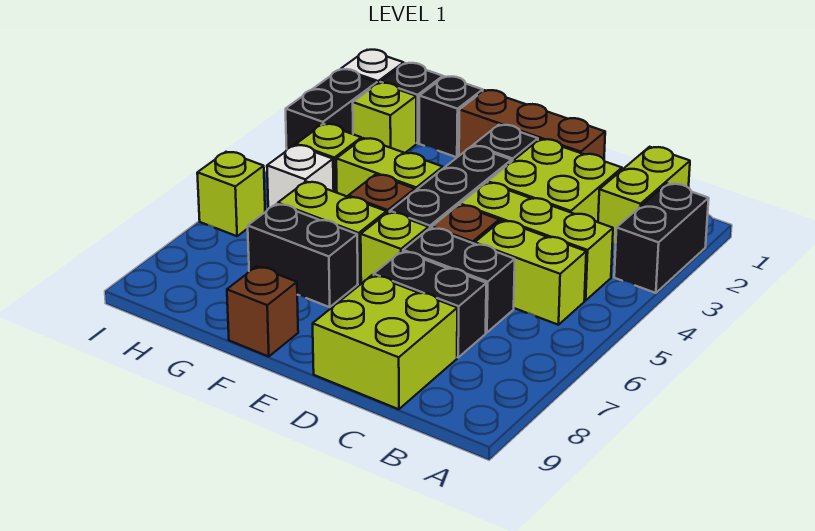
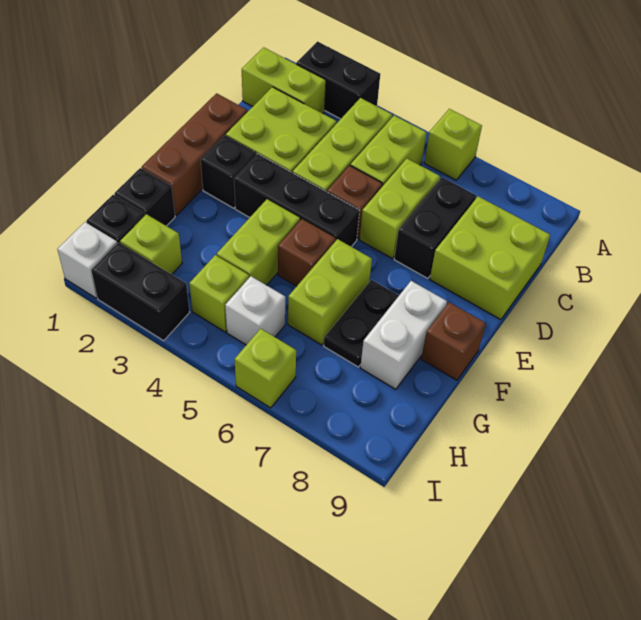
black brick C6:D6 level 1 -> lime brick C6:D6 level 1
lime brick E6 level 1 -> lime brick A6 level 1
black brick F7:G7 level 1 -> black plate F7:G7 level 1
none -> white brick F8:G8 level 1

